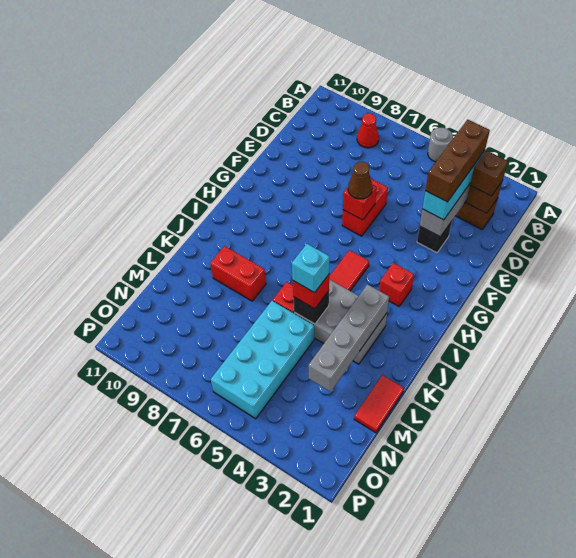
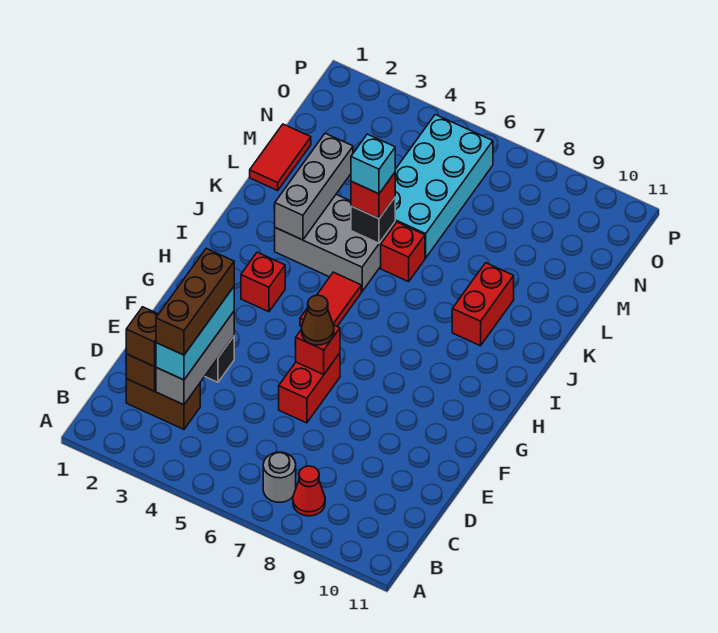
grey round brick A5 level 1 -> grey round brick B7 level 1
grey brick J3:M3 level 2 -> grey brick J3:L3 level 2
red brick K8:K9 level 1 -> red brick J9:K9 level 1

